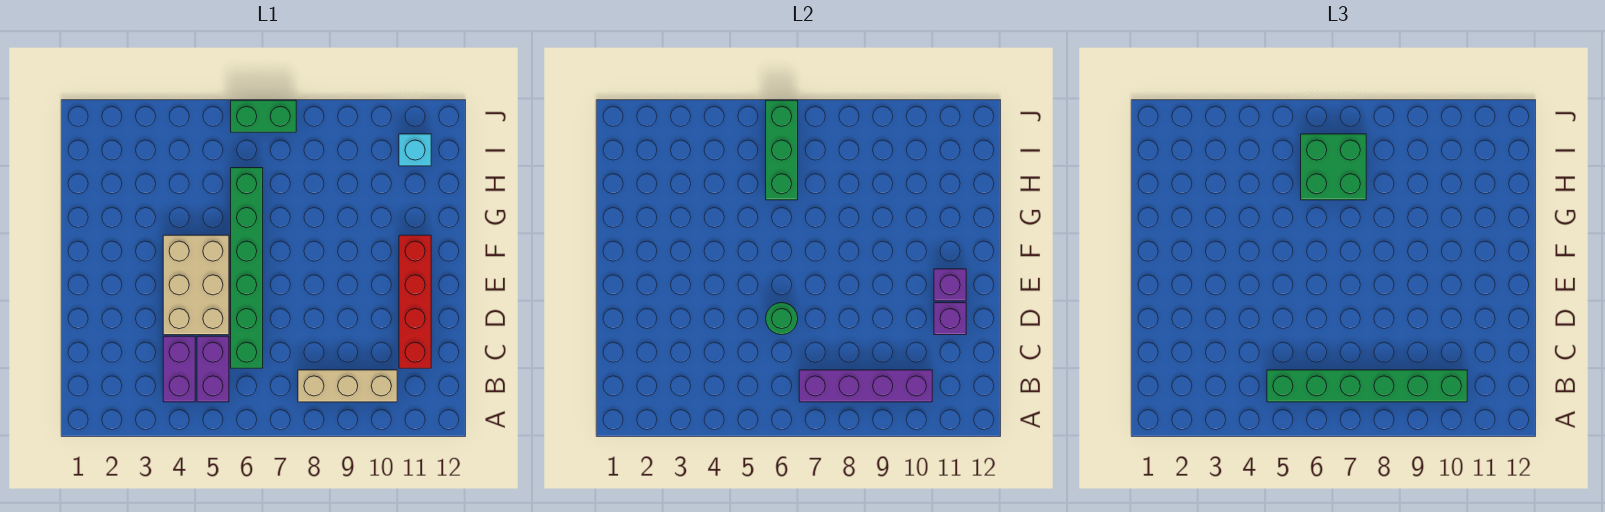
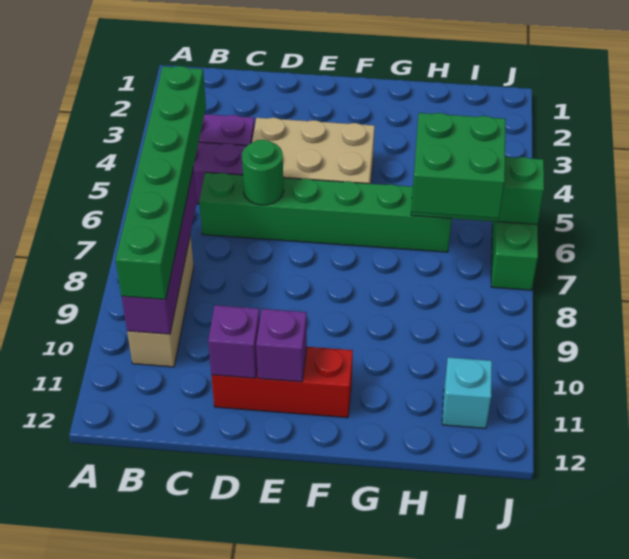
red brick C11:F11 level 1 -> red brick D11:F11 level 1

